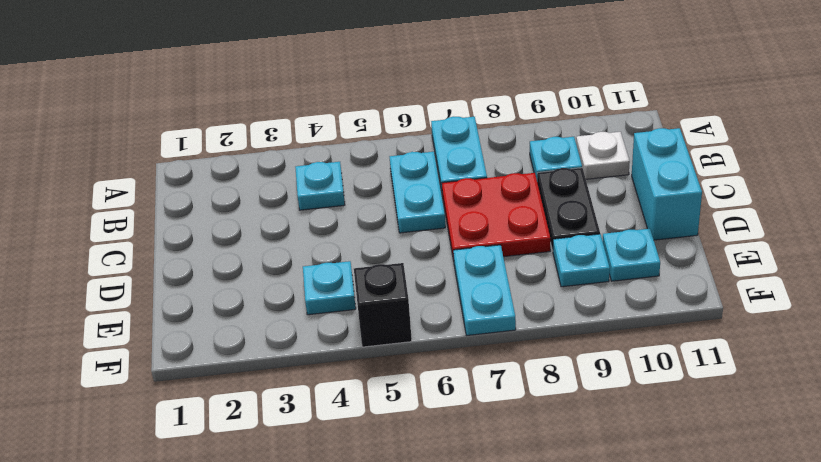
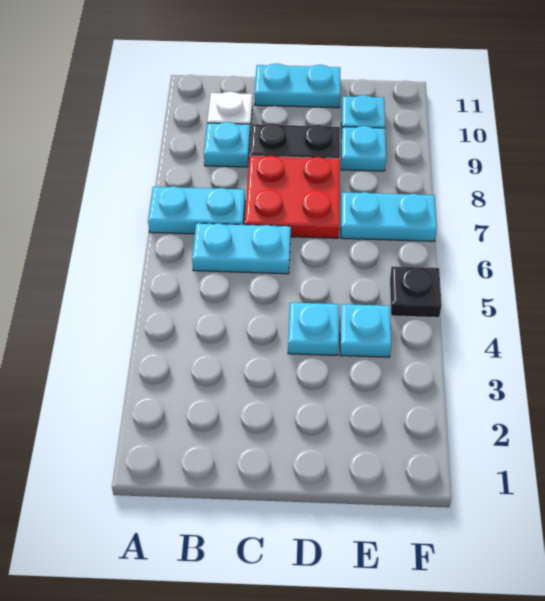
cyan plate B4 level 1 -> cyan plate D4 level 1
cyan brick C11:D11 level 1 -> cyan plate C11:D11 level 1
black brick F5 level 1 -> black plate F5 level 1

